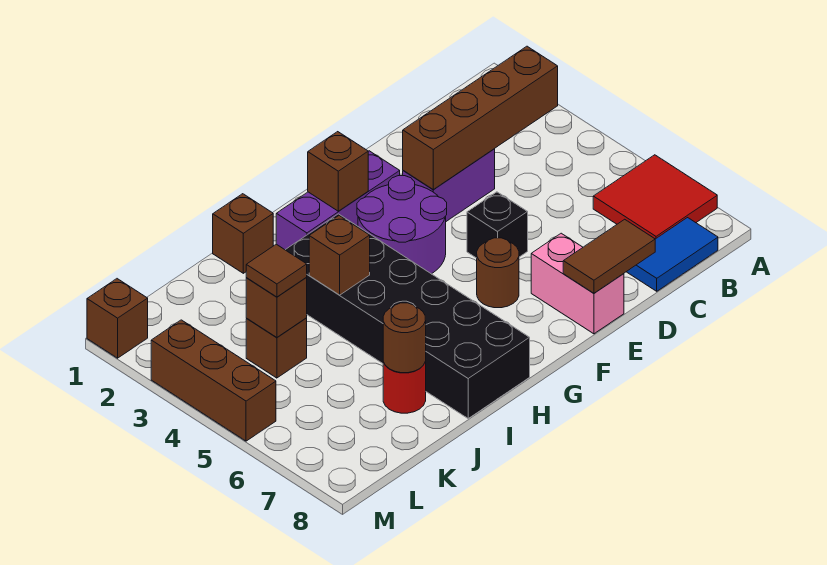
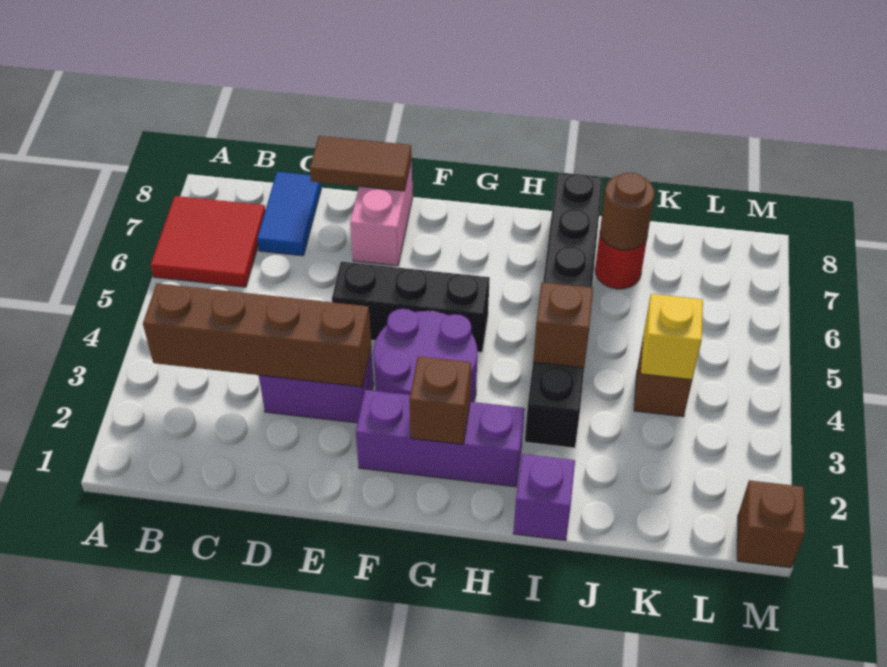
blue tile B8:C8 level 1 -> blue tile C7:C8 level 1
black brick E5 level 1 -> black brick E5:G5 level 1
brown round brick F6 level 1 -> none
black brick H3:I8 level 1 -> black brick I3:I8 level 1
brown brick I1 level 1 -> purple brick I1 level 1
brown brick K4 level 2 -> yellow brick K4 level 2
brown tile K4 level 3 -> none
brown brick M3:M5 level 1 -> none

